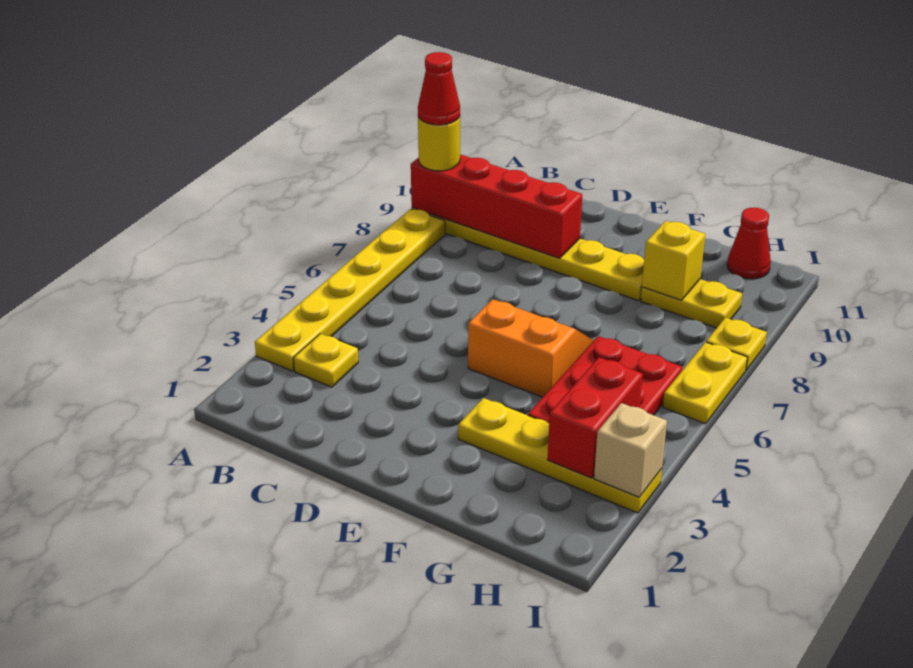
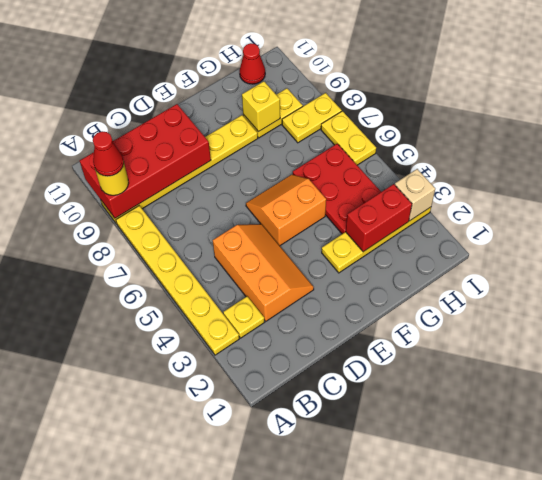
red brick A9:D9 level 2 -> red brick A9:D10 level 2
none -> orange slope C3:D5 level 1 top C
red brick H3:H4 level 2 -> red brick G3:H3 level 2
yellow plate I8 level 1 -> yellow plate H8:I8 level 1

